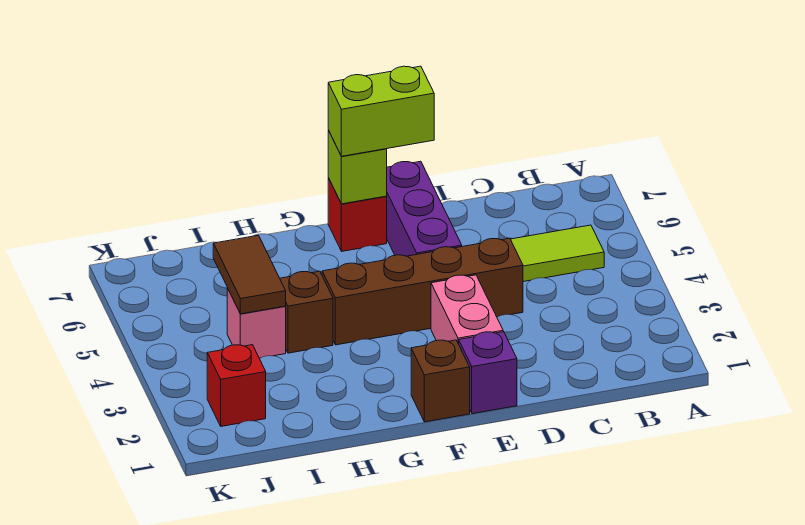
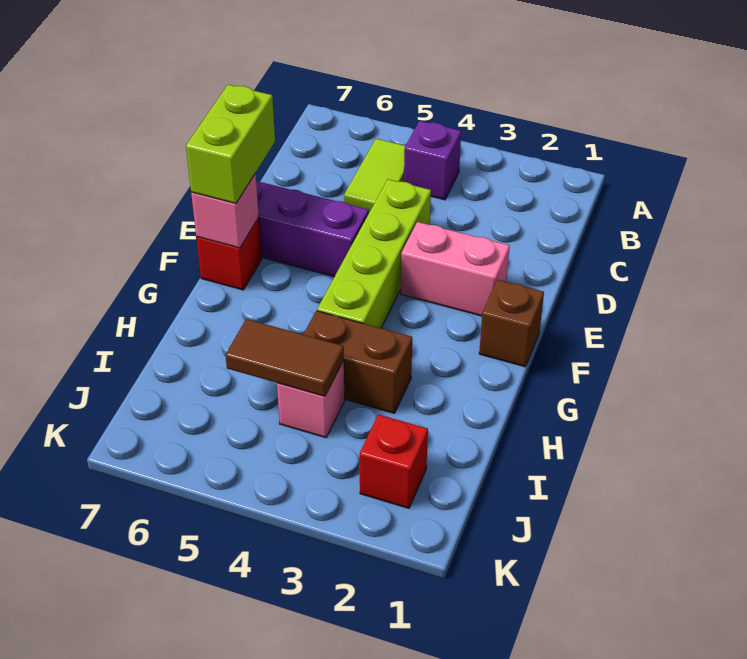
brown brick D4:G4 level 1 -> lime brick D4:G4 level 1
purple brick E1 level 1 -> purple brick B4 level 1
lime brick F7 level 2 -> pink brick F7 level 2
brown brick H4 level 1 -> brown brick H3:H4 level 1

